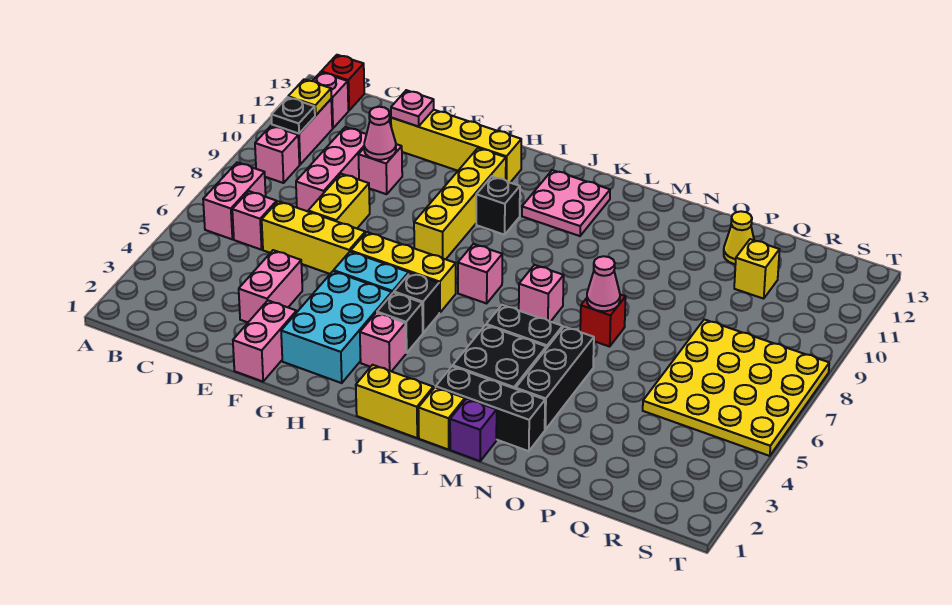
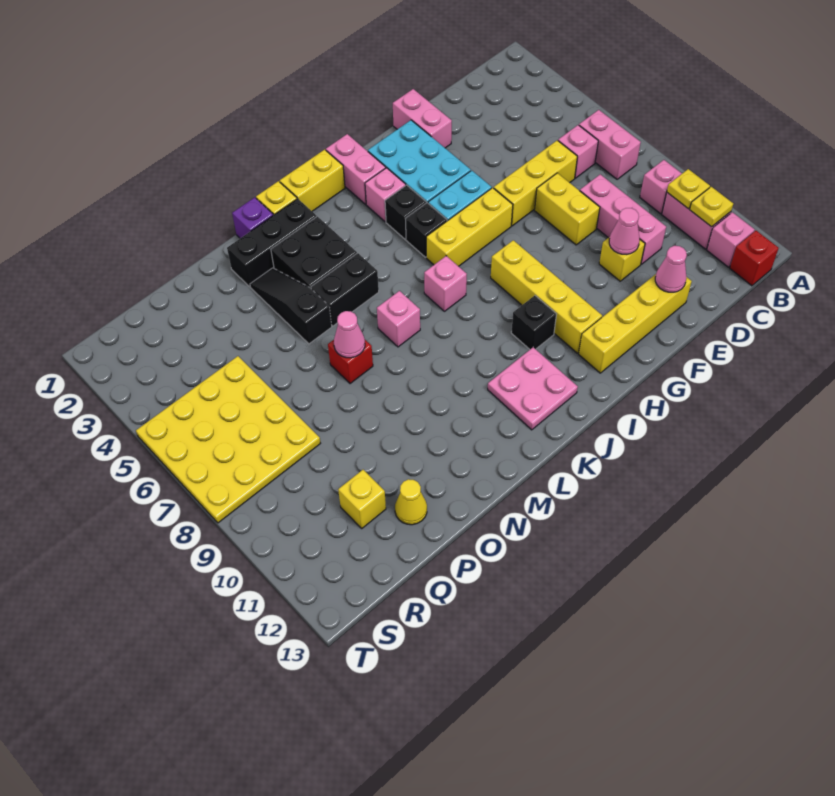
black plate B10 level 2 -> yellow plate B10 level 2
pink brick E3:E4 level 1 -> pink brick I1:I2 level 1
pink brick E10 level 1 -> yellow brick E10 level 1
pink plate E12 level 2 -> pink cone E12 level 2
black brick N3:N5 level 1 -> black slope N3:N5 level 1 top 5

